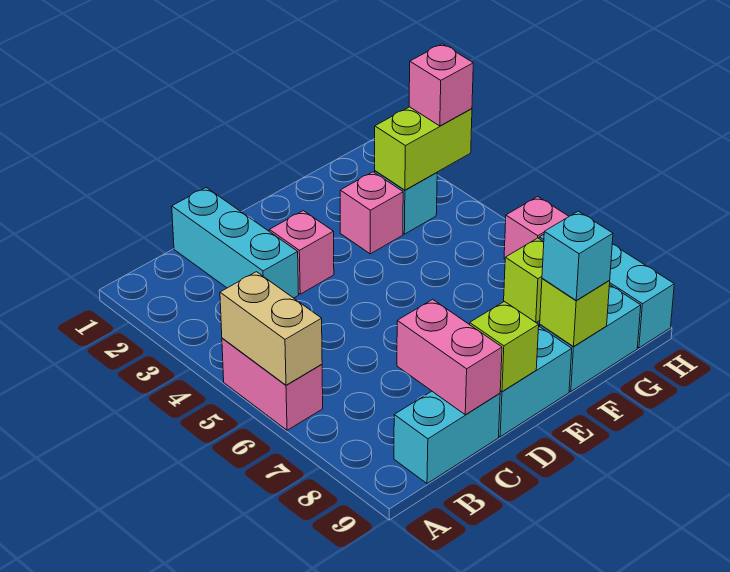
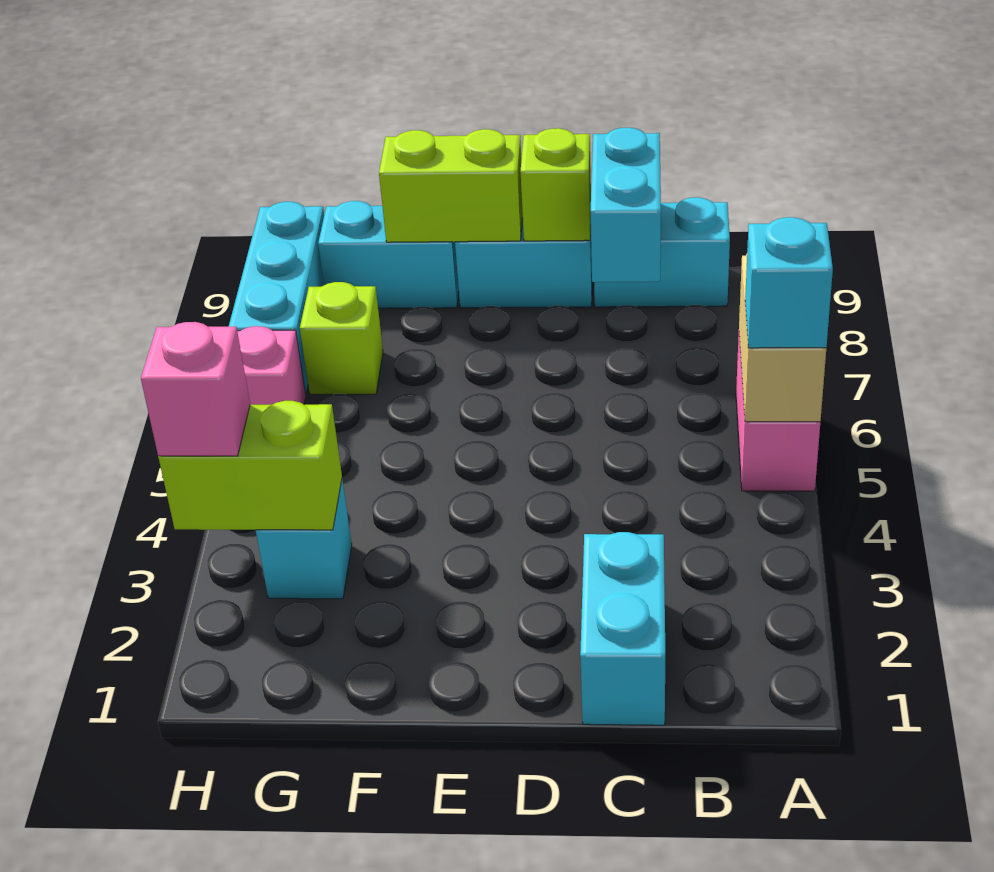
cyan brick C1:C3 level 1 -> cyan brick C1:C2 level 1
pink brick C8:C9 level 2 -> cyan brick C8:C9 level 2
pink brick D3 level 1 -> none
pink brick F3 level 1 -> none
lime brick F9 level 2 -> lime brick E9:F9 level 2
cyan brick F9 level 3 -> cyan brick A5 level 3

